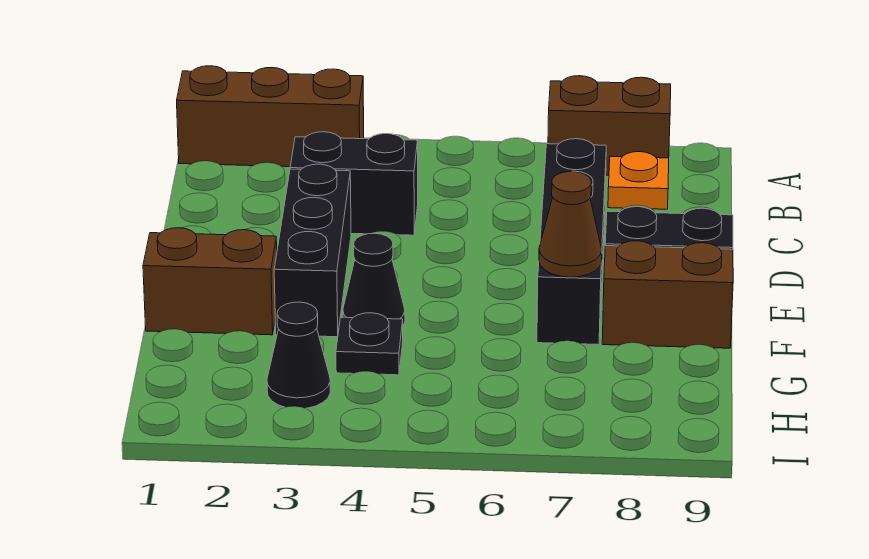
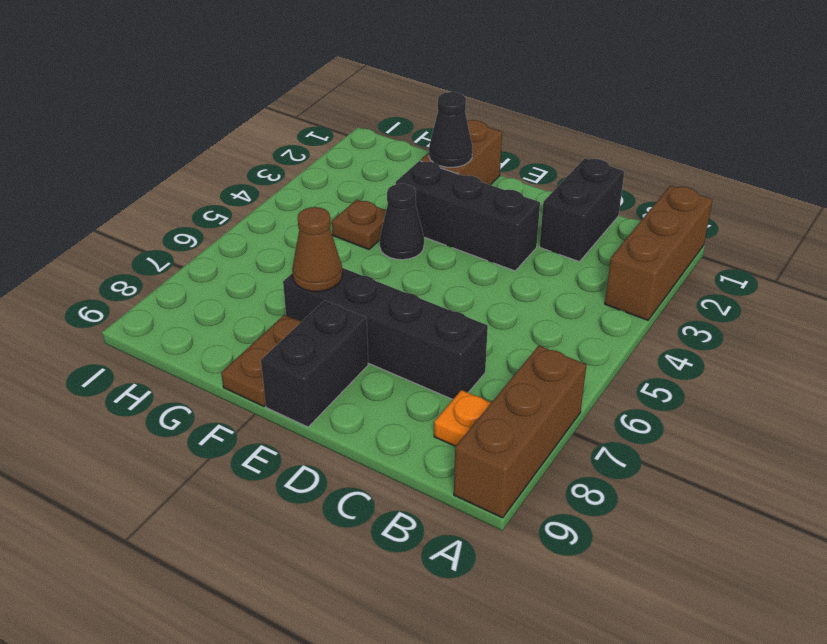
brown brick A7:A8 level 1 -> brown brick A7:A9 level 1
black brick C3:C4 level 1 -> black brick C1:C2 level 1
brown brick F8:F9 level 1 -> brown plate F8:F9 level 1
black plate G4 level 1 -> brown plate G4 level 1
black cone H3 level 1 -> black cone F2 level 2

